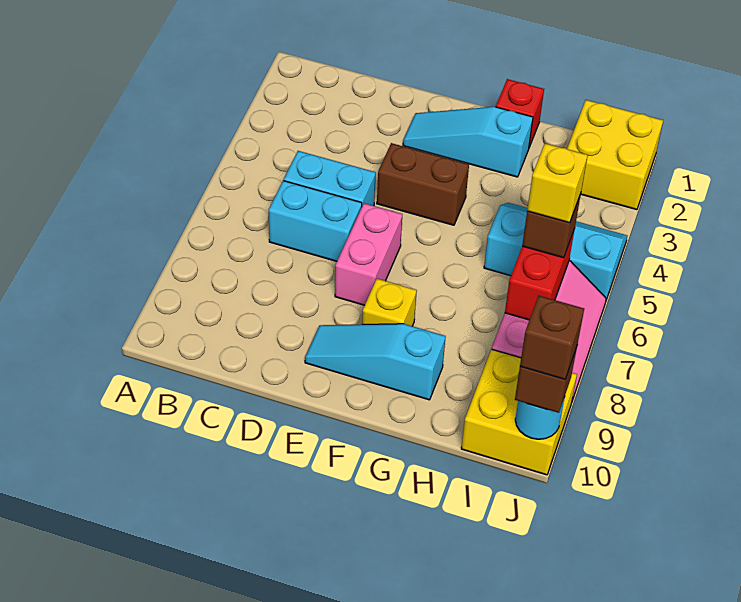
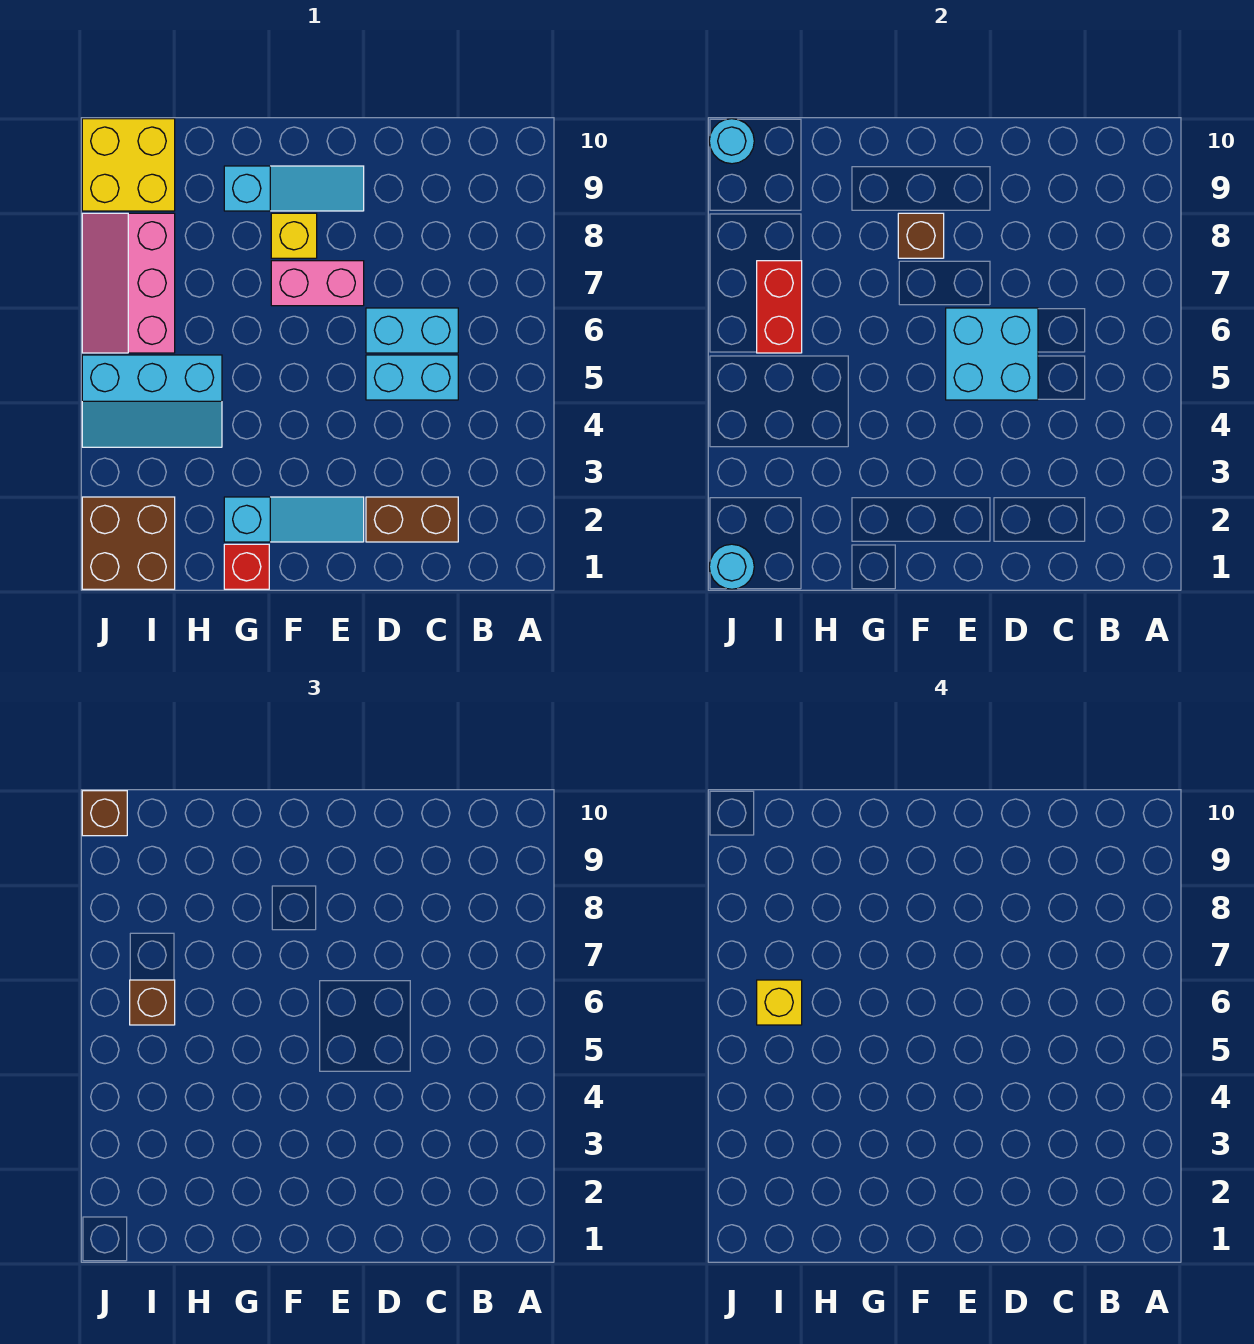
none -> cyan brick D5:E6 level 2
brown brick E4:F4 level 1 -> brown brick C2:D2 level 1
pink brick E6:E7 level 1 -> pink brick E7:F7 level 1
yellow brick I1:J2 level 1 -> brown brick I1:J2 level 1
none -> cyan round brick J1 level 2
brown brick J10 level 4 -> brown brick F8 level 2

